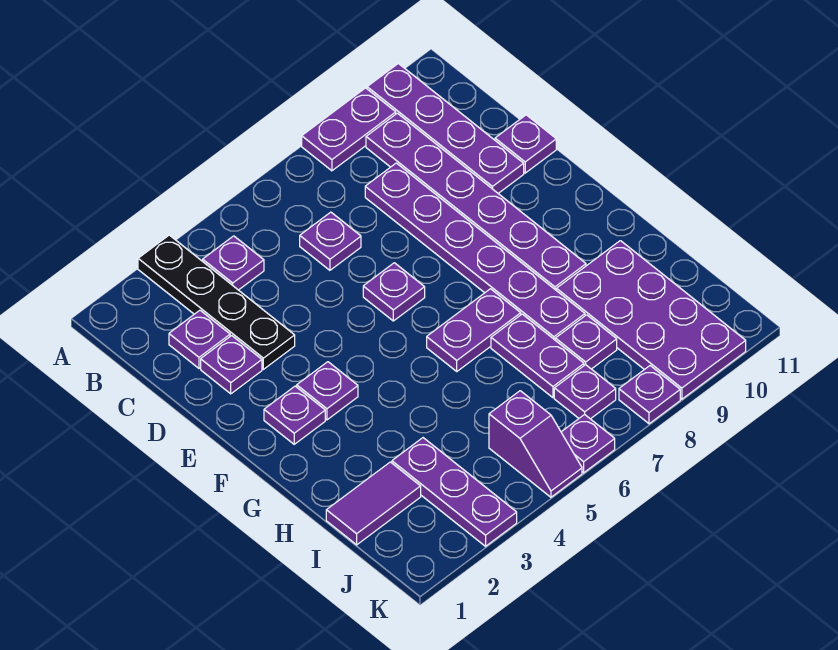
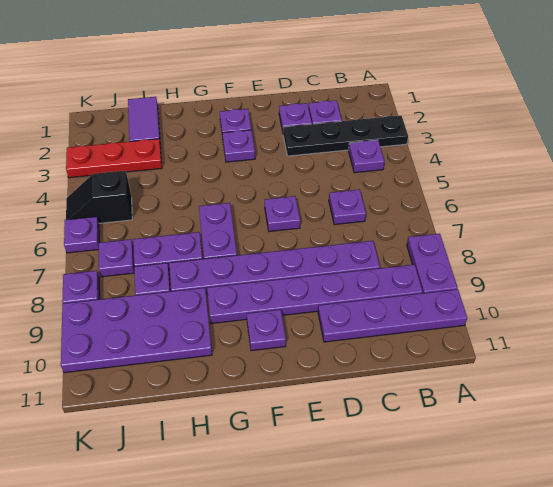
purple plate D11 level 1 -> purple plate F10 level 1
purple plate I3:K3 level 1 -> red plate I3:K3 level 1
purple slope J5:K5 level 1 top J -> black slope J5:K5 level 1 top J

